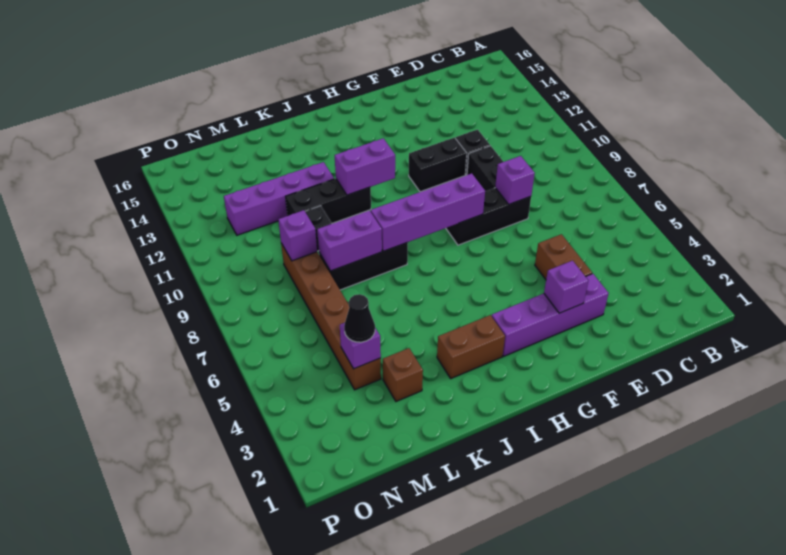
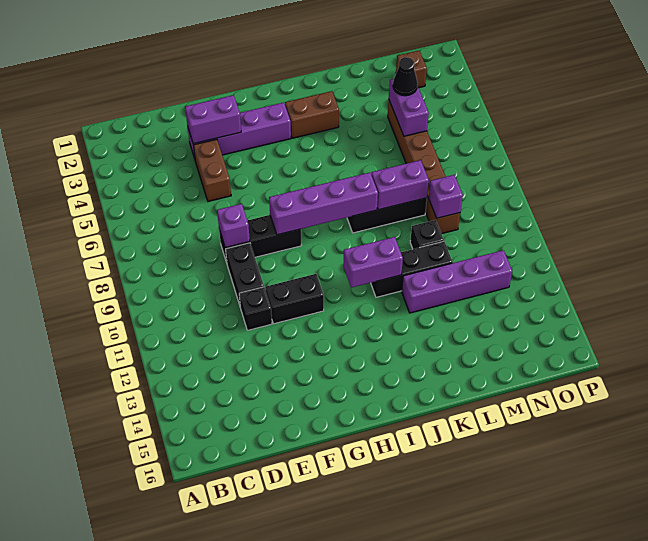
purple brick F3 level 2 -> purple brick E3:F3 level 2
brown brick L3 level 1 -> brown brick N2 level 1
purple brick M4 level 2 -> purple brick M4:M5 level 2

